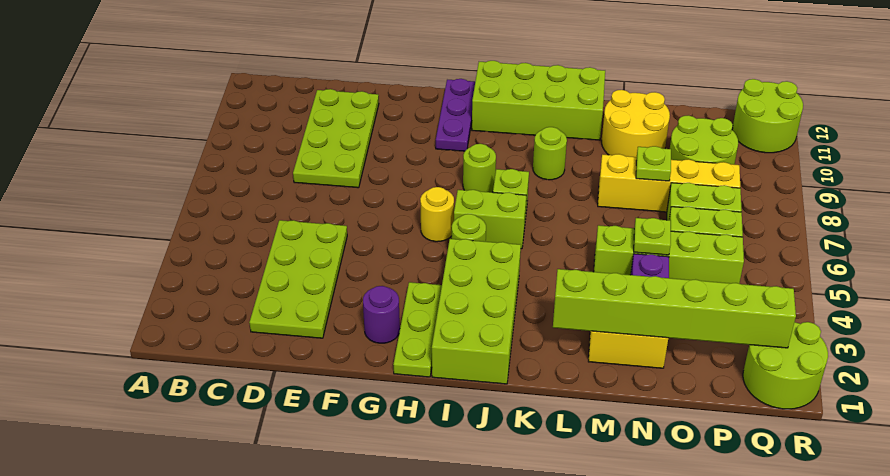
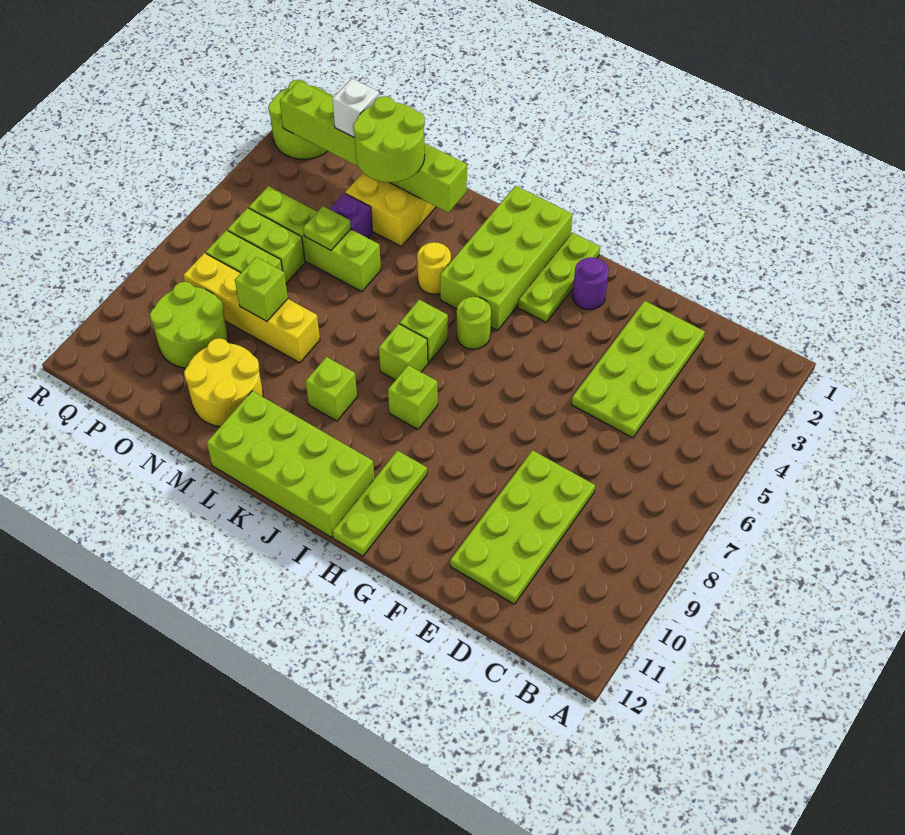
yellow round brick H6 level 1 -> yellow round brick K4 level 1
purple plate H10:H12 level 1 -> lime plate H10:H12 level 1
lime brick I6:J6 level 1 -> lime brick J6 level 1
lime round brick I8 level 1 -> lime brick I8 level 1
lime round brick K9 level 1 -> lime brick K9 level 1
lime plate N8 level 2 -> lime brick N8 level 2
none -> white brick O2 level 3
lime round brick Q11:R12 level 1 -> lime round brick M2:N3 level 3

